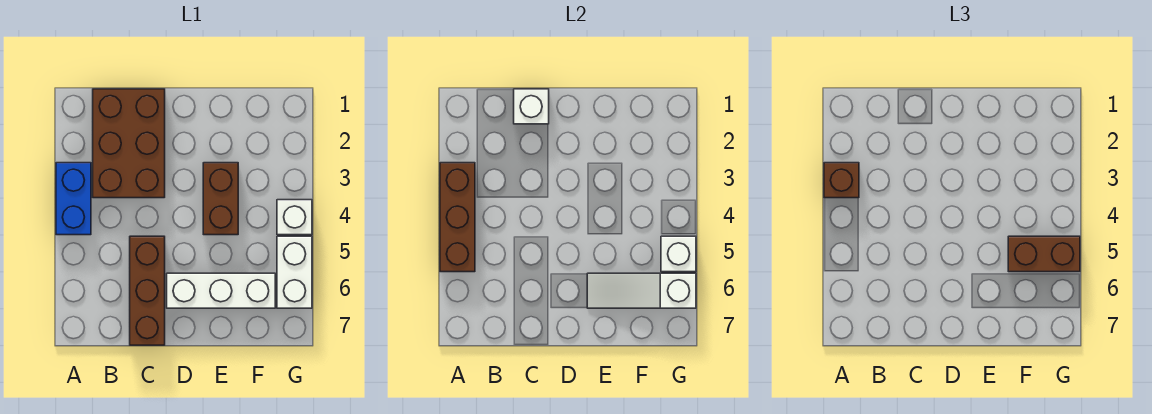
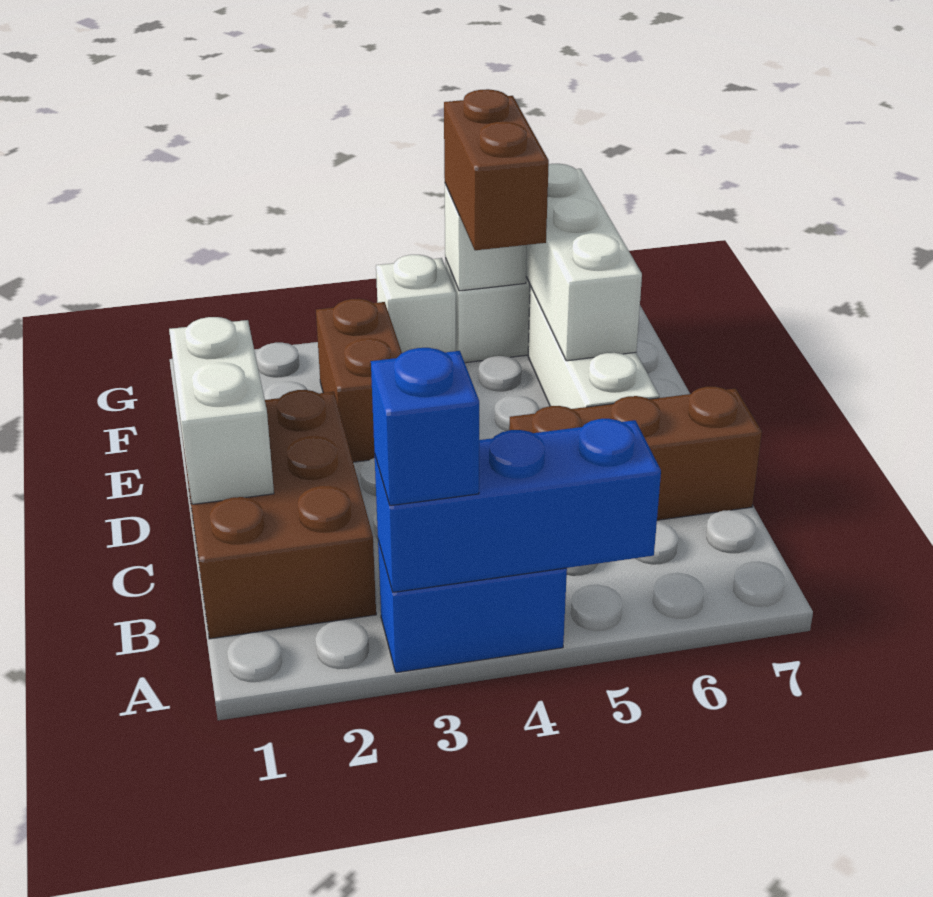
brown brick A3:A5 level 2 -> blue brick A3:A5 level 2
brown brick A3 level 3 -> blue brick A3 level 3
brown brick B1:C3 level 1 -> brown brick B1:D2 level 1
white brick C1 level 2 -> white brick C1:D1 level 2
brown brick E3:E4 level 1 -> brown brick E3:F3 level 1
white slope E6:G6 level 2 top G -> white brick E6:G6 level 2

